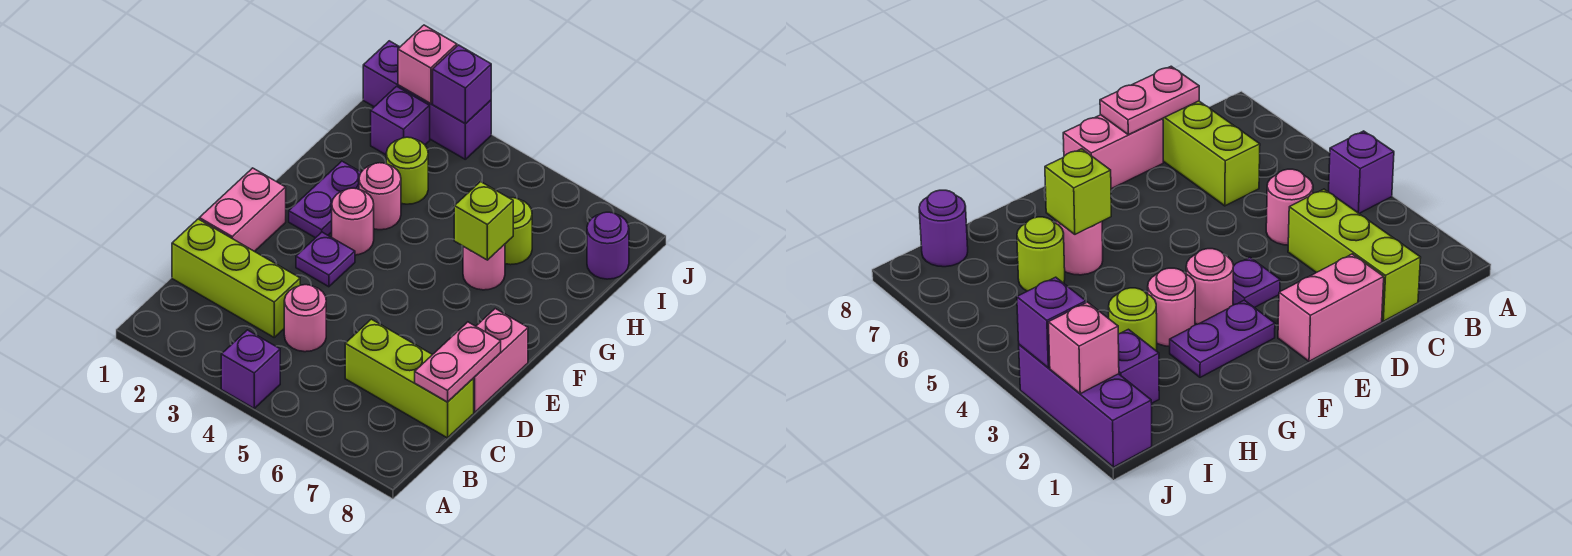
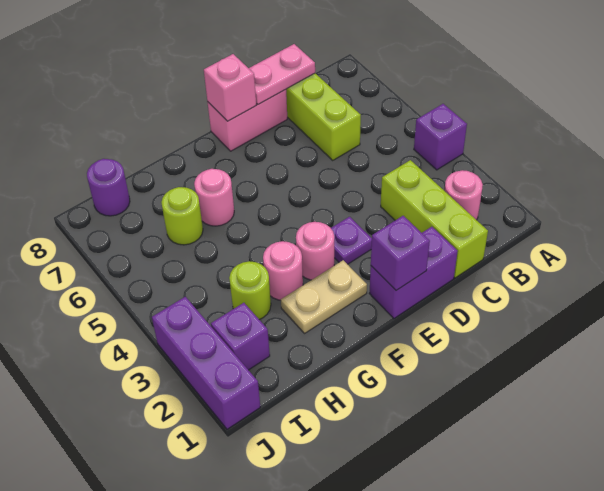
pink round brick C4 level 1 -> pink round brick B2 level 1
pink brick D1:E1 level 1 -> purple brick D1:E1 level 1
purple plate F2:G2 level 1 -> tan plate F2:G2 level 1
lime brick G6 level 2 -> none
pink brick J2 level 2 -> pink brick E8 level 2
purple brick J3 level 2 -> purple brick E1 level 2

